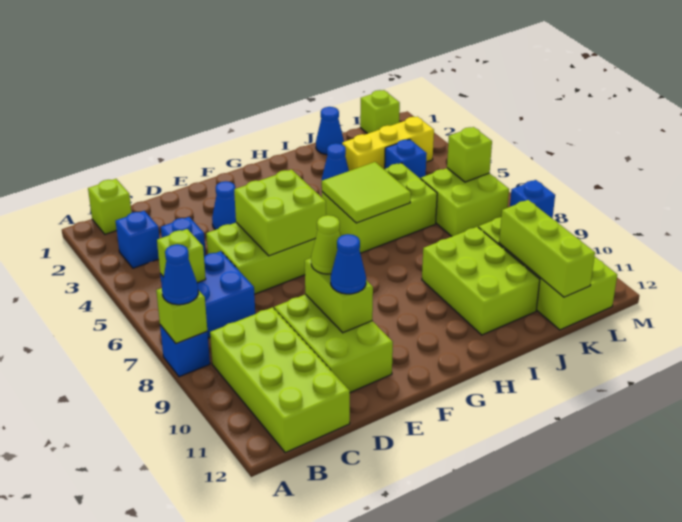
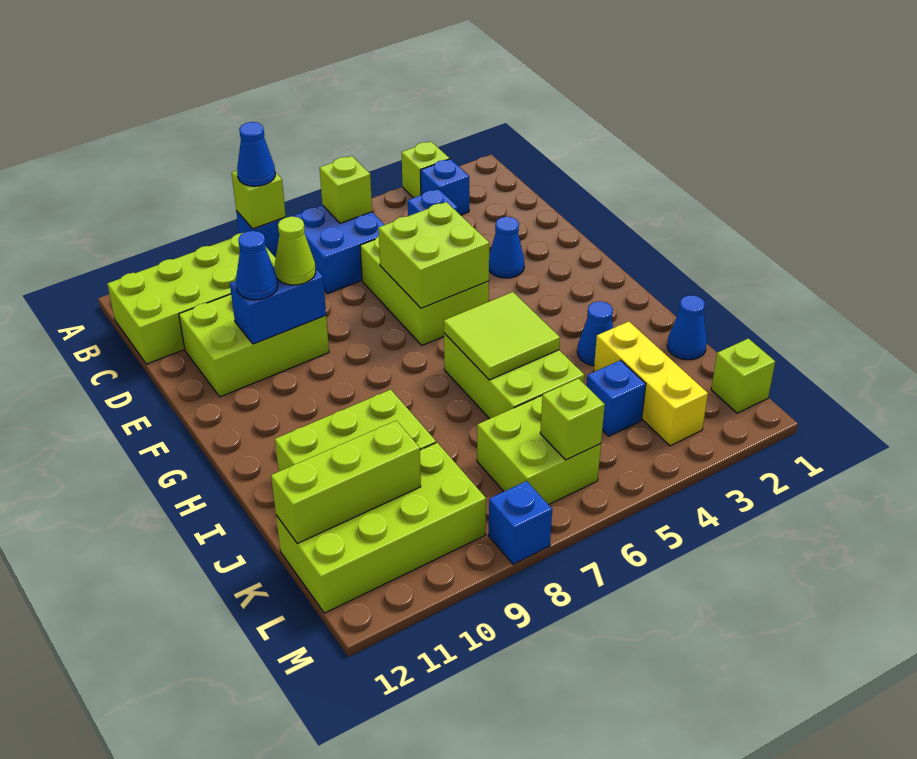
lime brick B1 level 1 -> lime brick A3 level 1
lime brick E9:E10 level 2 -> blue brick E9:E10 level 2

